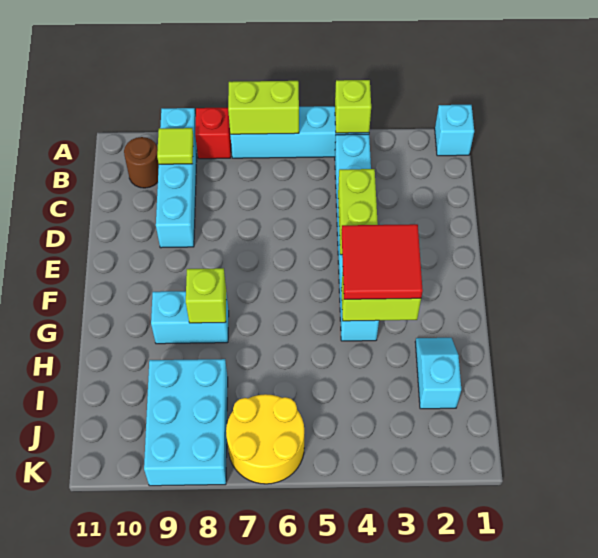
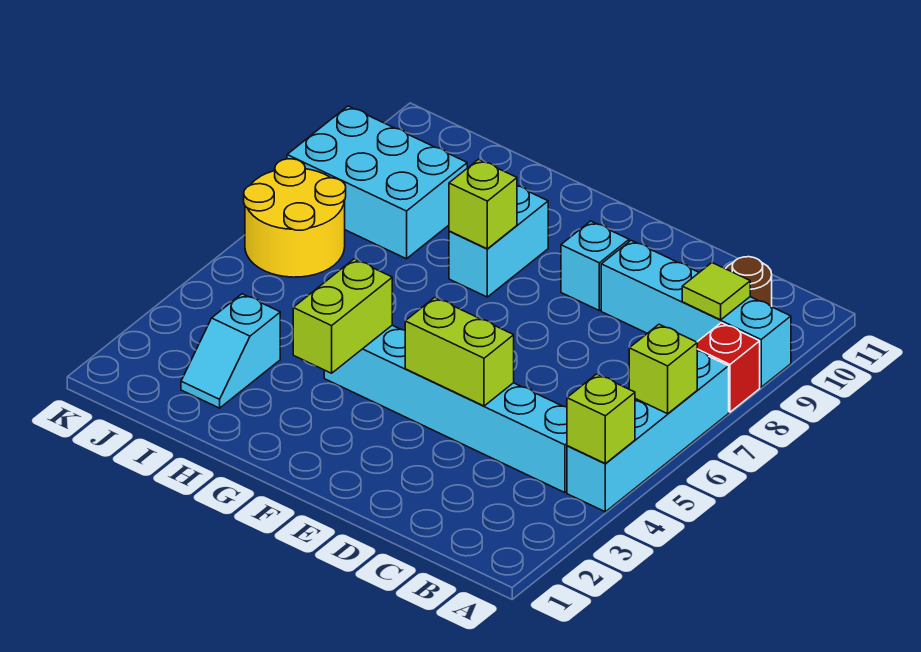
cyan brick A1 level 1 -> cyan brick E9 level 1
lime brick A6:A7 level 2 -> lime brick A6 level 2
red tile F3:G4 level 3 -> none
cyan slope H2:I2 level 1 top I -> cyan slope I2:I3 level 1 top 3

